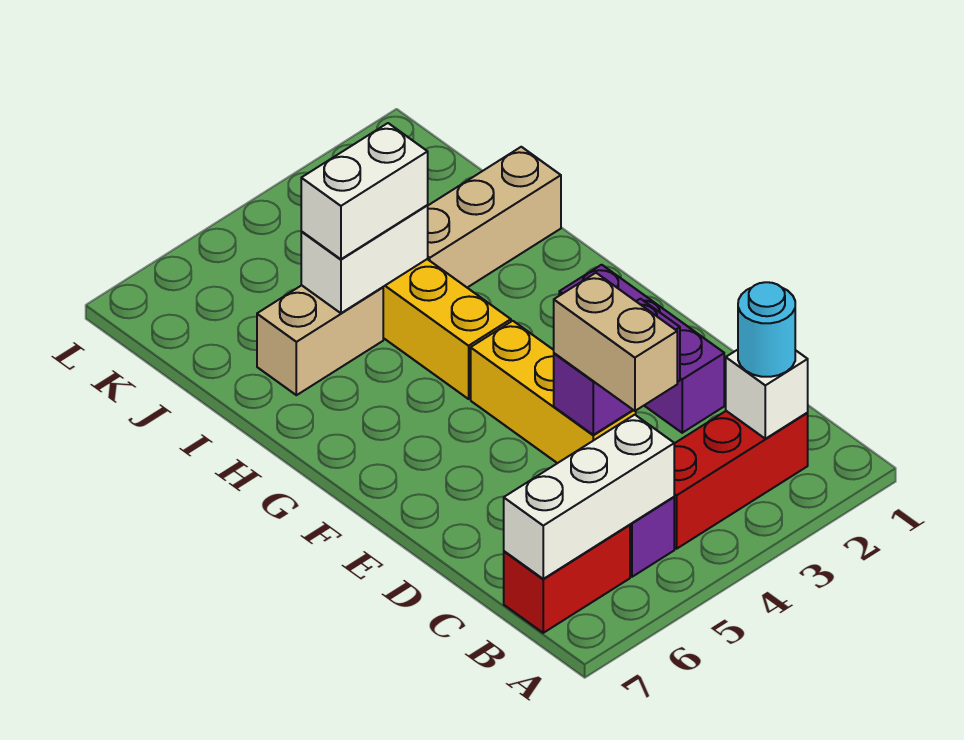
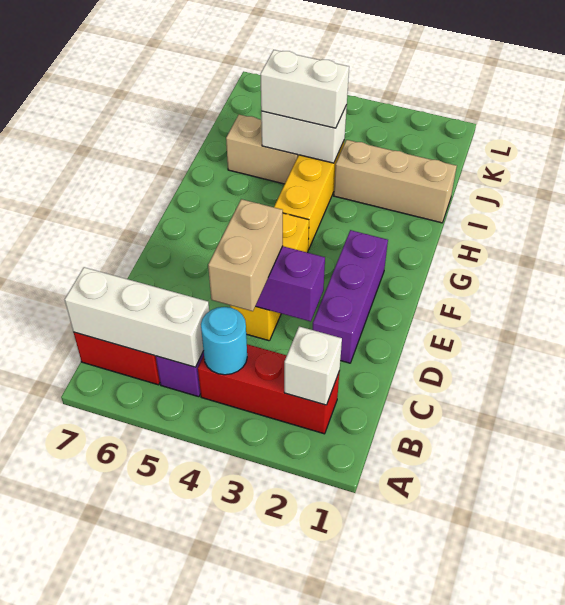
cyan round brick B2 level 3 -> cyan round brick B4 level 2

